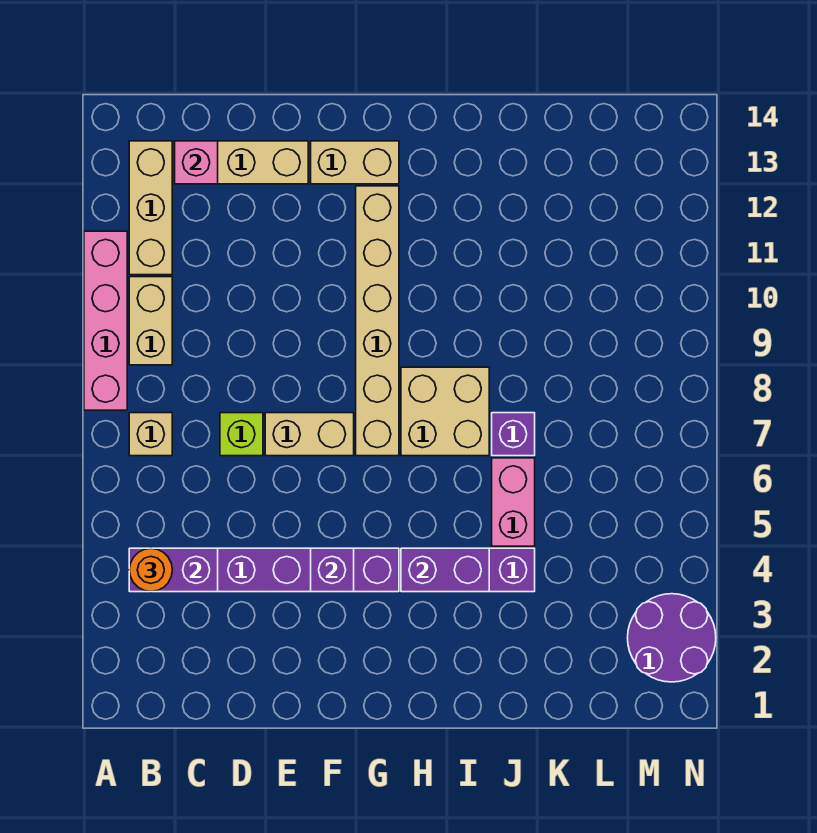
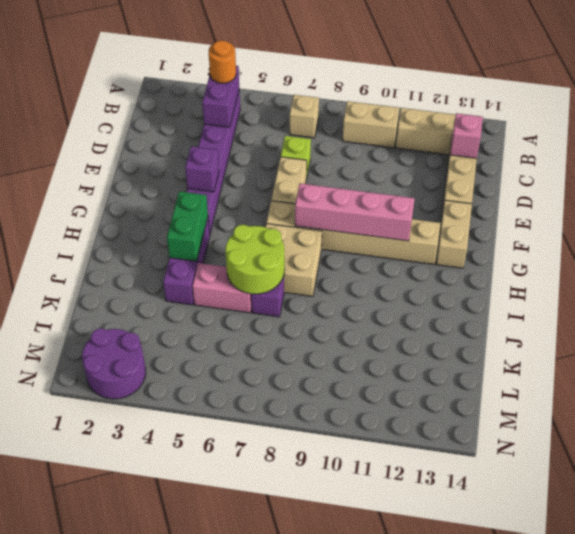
pink brick A8:A11 level 1 -> pink brick G8:G11 level 2
purple brick H4:I4 level 2 -> green brick H4:I4 level 2
none -> lime round brick I6:J7 level 2

